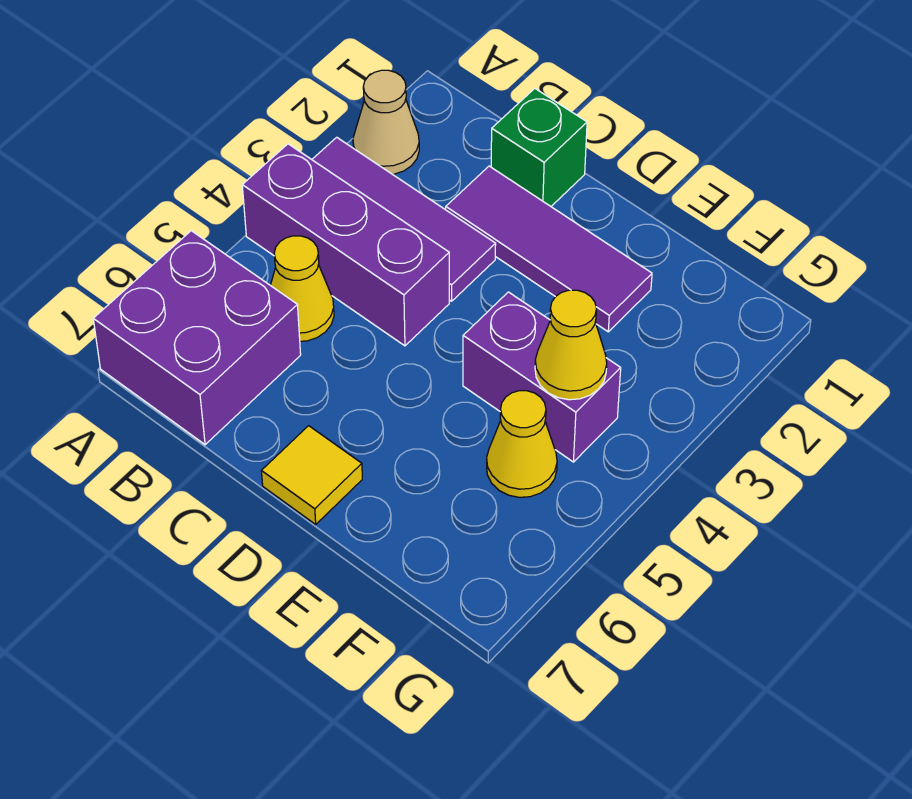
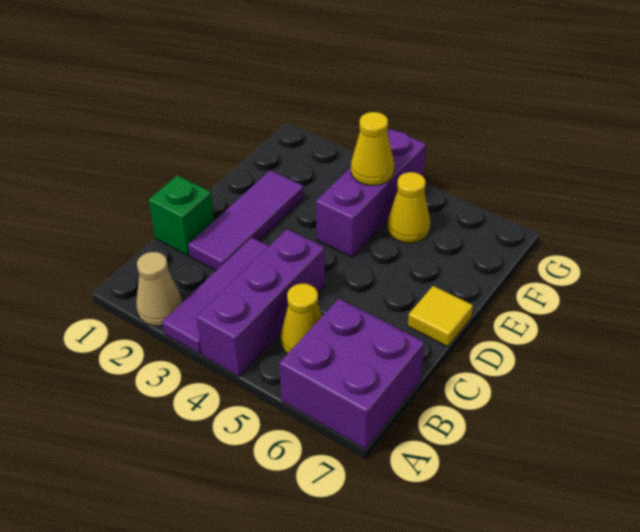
purple brick E4:F4 level 1 -> purple brick E4:G4 level 1

